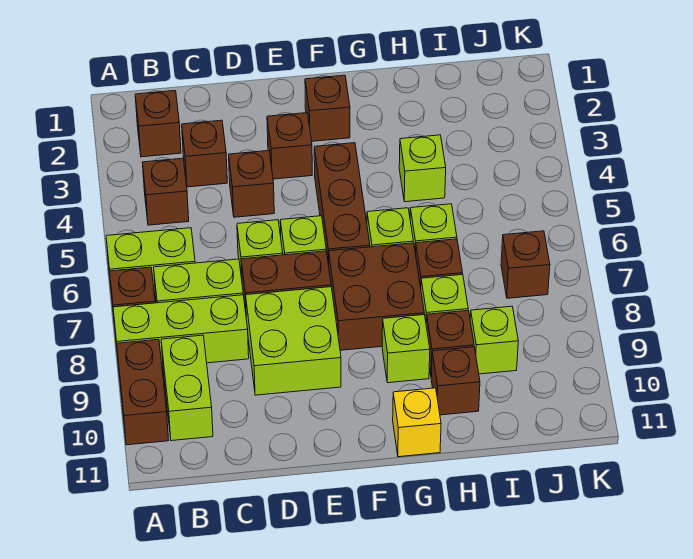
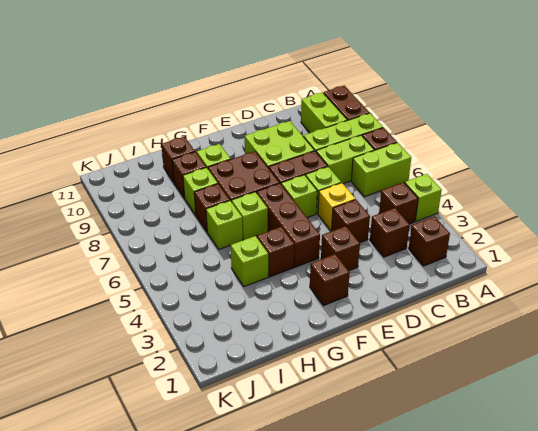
yellow brick G11 level 1 -> yellow brick D5 level 1
lime brick I9 level 1 -> lime brick A4 level 1
brown brick J7 level 1 -> brown brick G4 level 1

